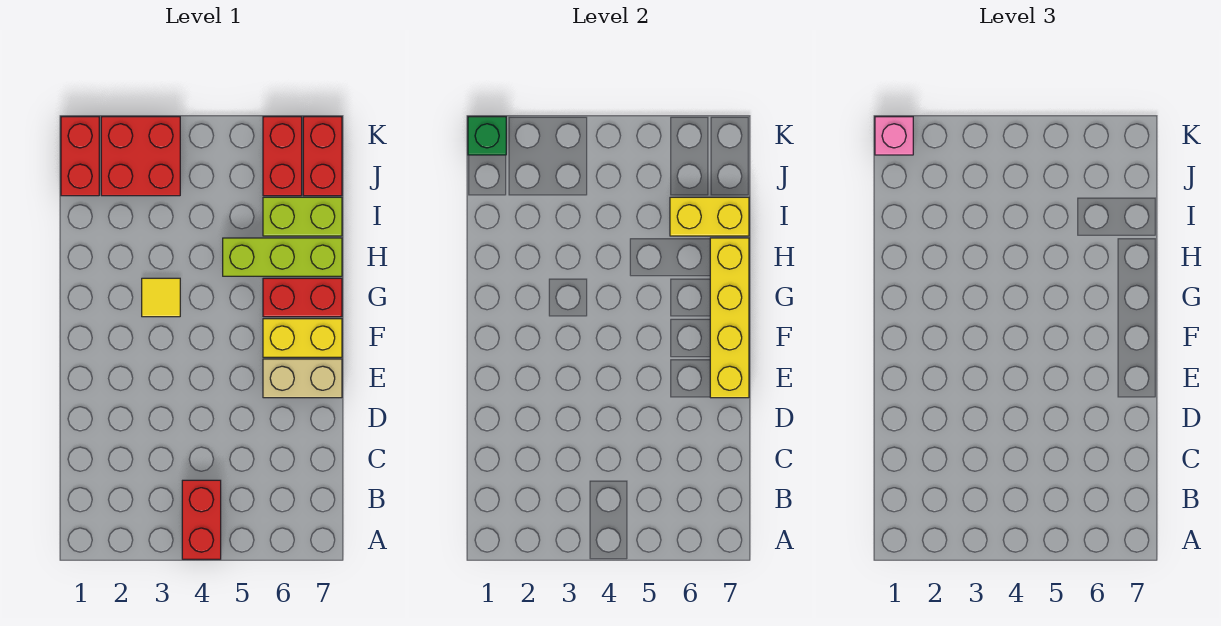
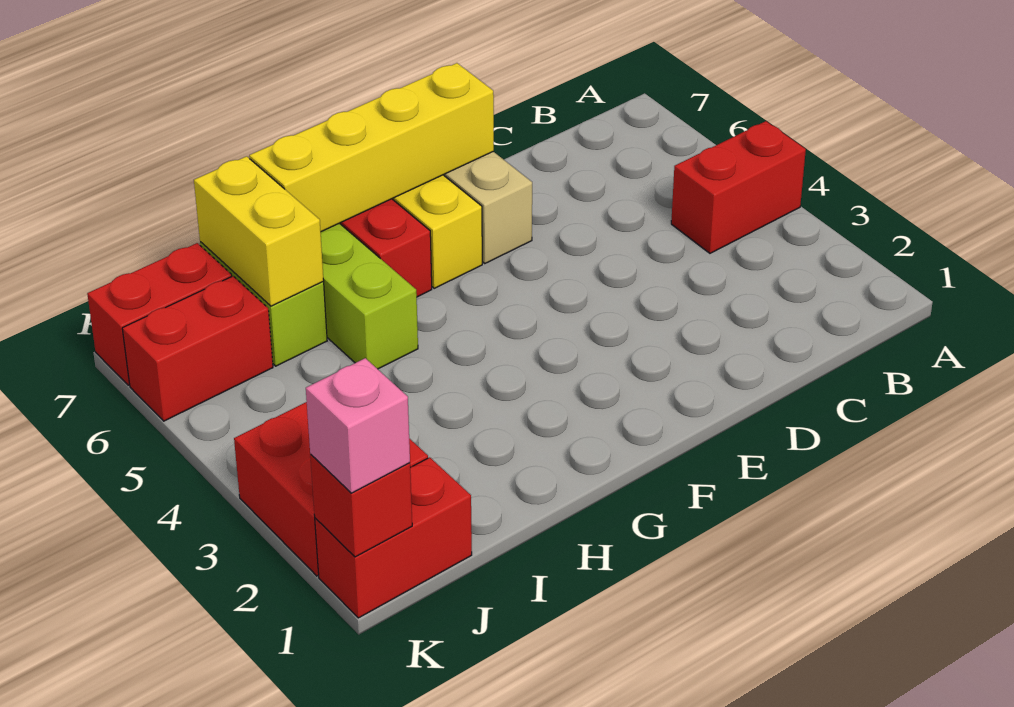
yellow tile G3 level 1 -> none
green brick K1 level 2 -> red brick K1 level 2

